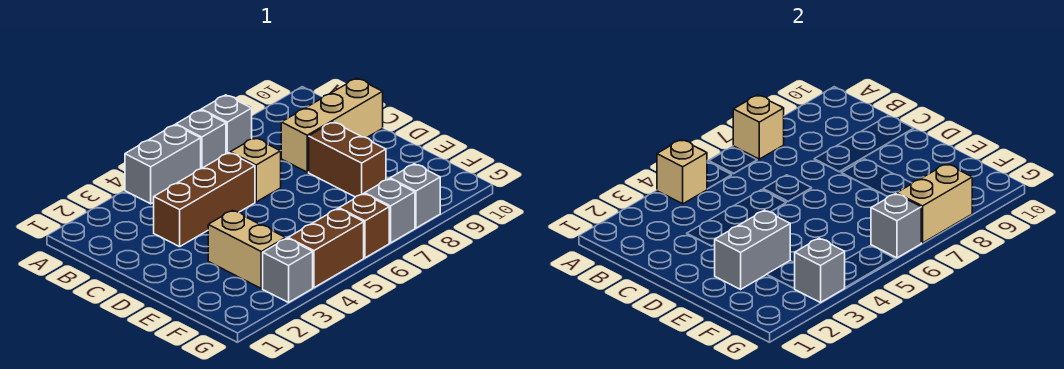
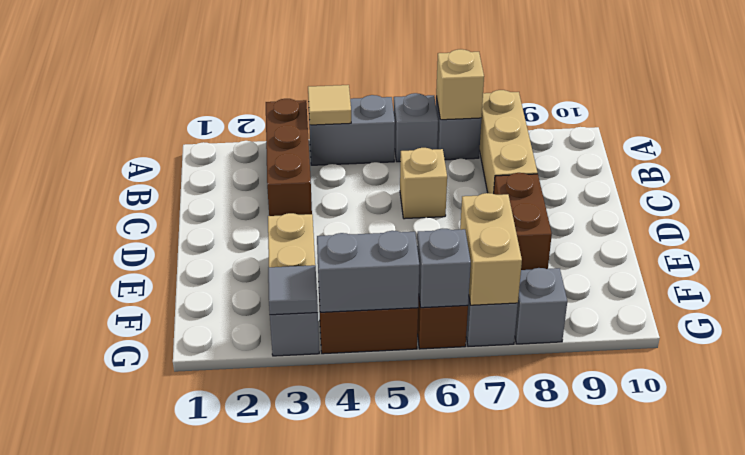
tan brick A4 level 2 -> tan tile A4 level 2
brown brick C3:C5 level 1 -> brown brick A3:C3 level 1
tan brick C8:C10 level 1 -> tan brick A8:C8 level 1
grey brick E2:E3 level 2 -> grey brick G4:G5 level 2
grey brick G3 level 2 -> grey tile G3 level 2
tan brick G7:G8 level 2 -> tan brick F7:G7 level 2

